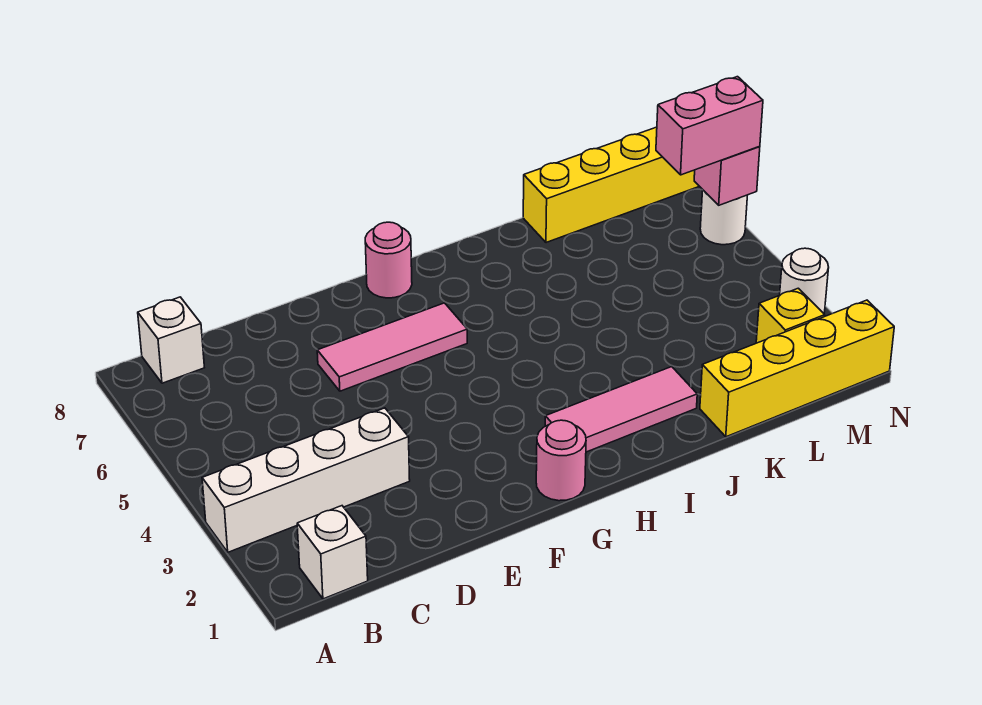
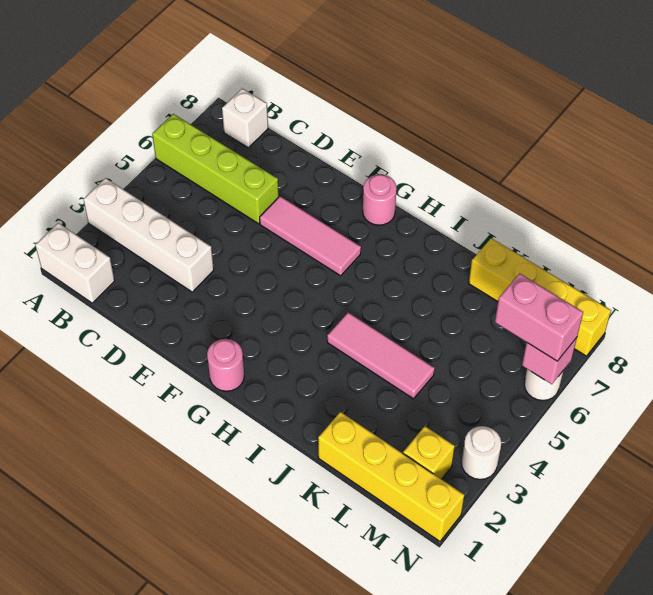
none -> lime brick A6:D6 level 1
white brick B1 level 1 -> white brick A1:B1 level 1
pink tile H2:J2 level 1 -> pink tile I4:K4 level 1

